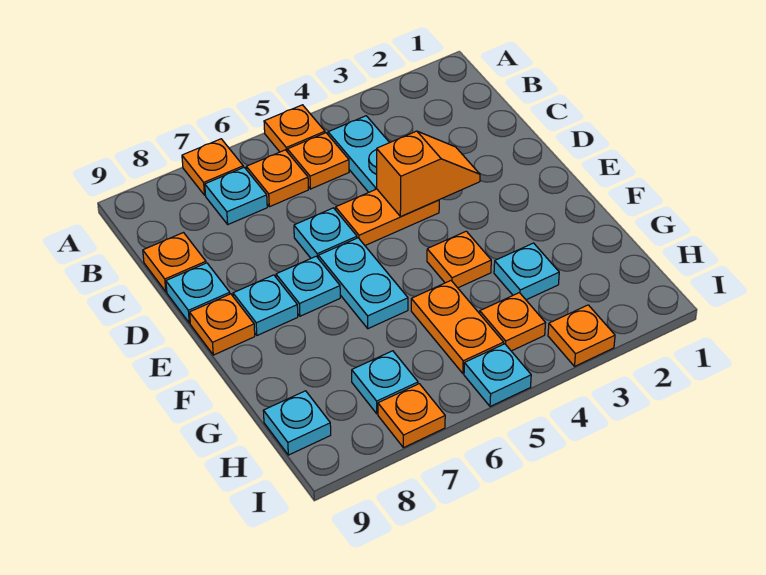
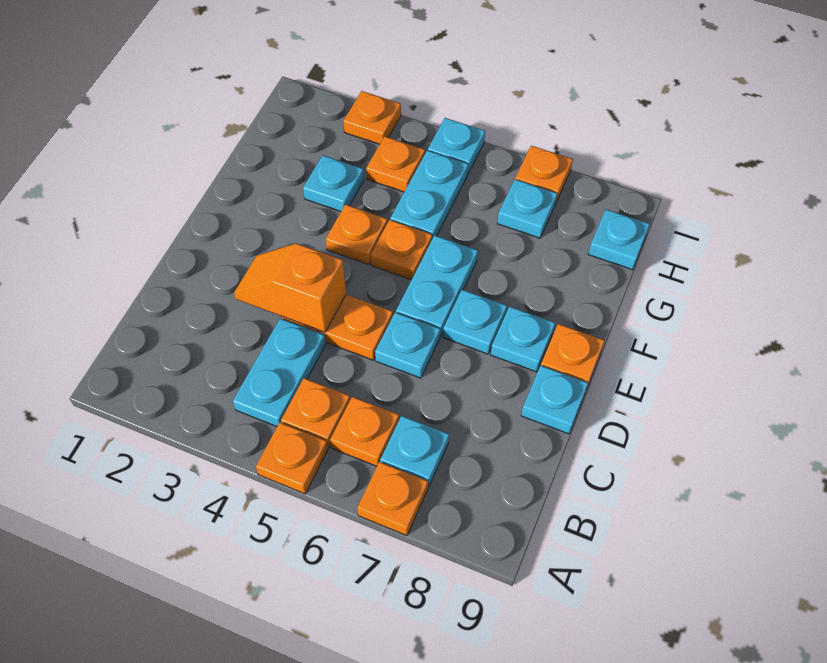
orange plate C9 level 1 -> orange plate F5 level 1
orange plate G5:H5 level 1 -> cyan plate G5:H5 level 1

